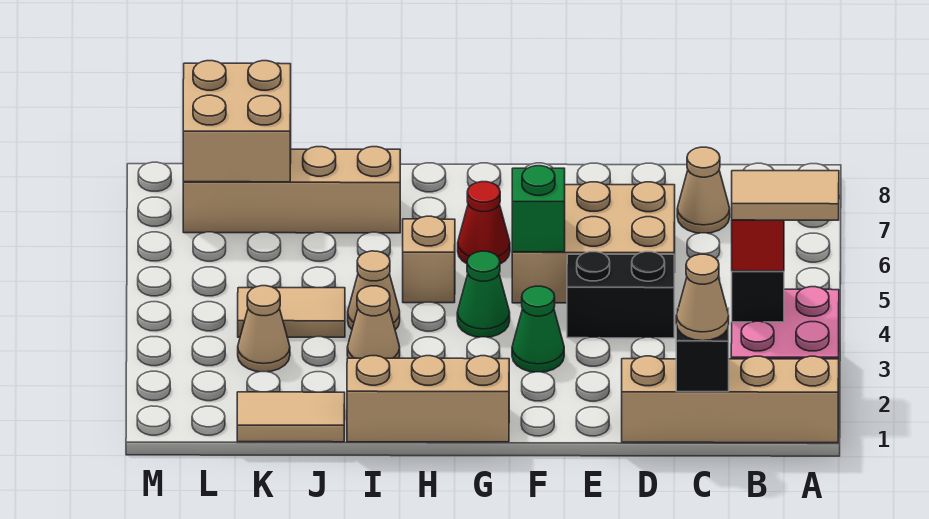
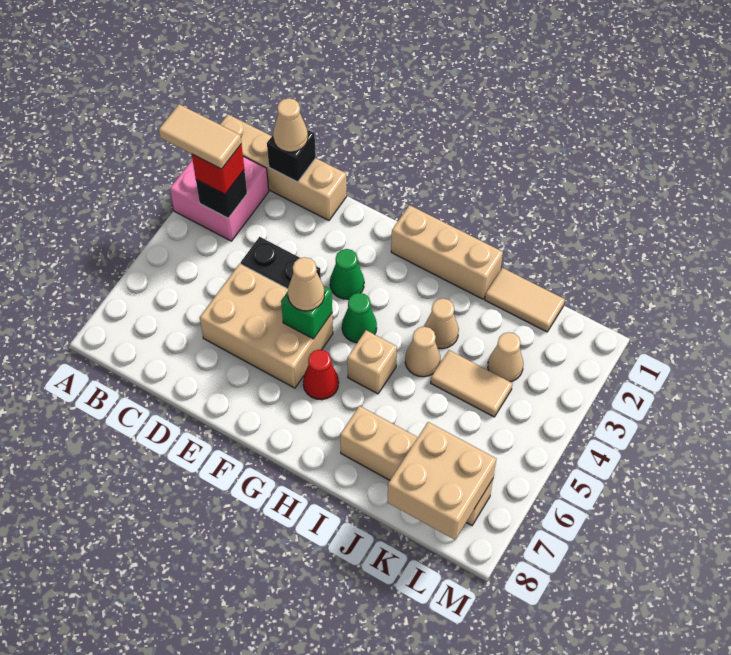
tan cone C7 level 1 -> tan cone F5 level 3

